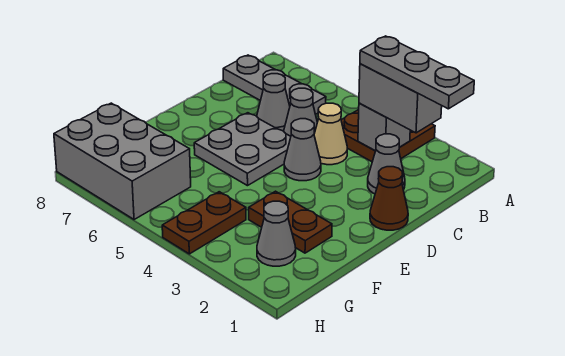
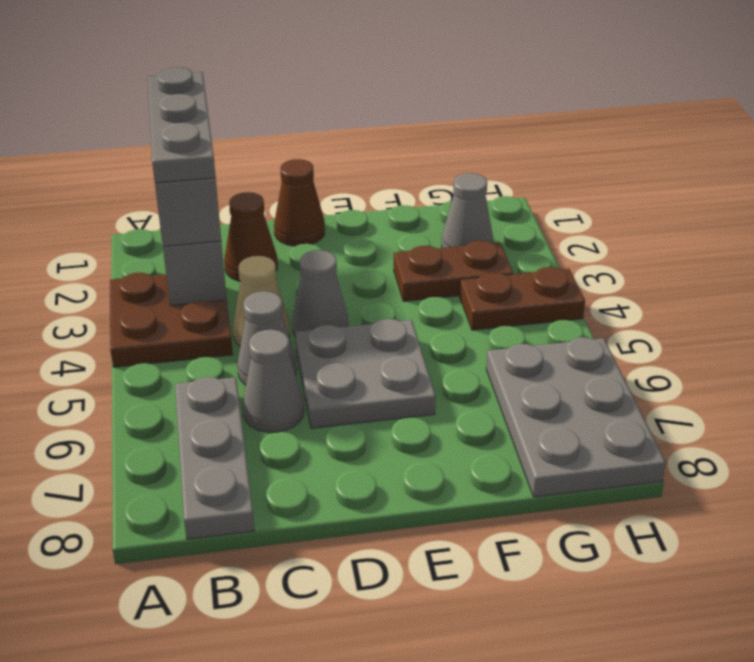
grey cone C2 level 1 -> brown cone C2 level 1
brown plate F2:F3 level 1 -> brown plate F3:G3 level 1
grey brick G6:H8 level 1 -> grey plate G6:H8 level 1

